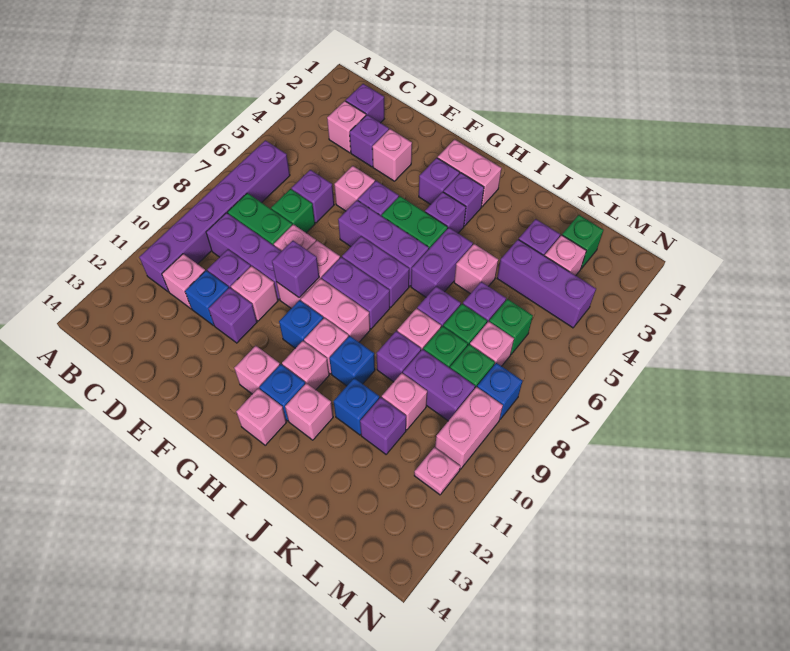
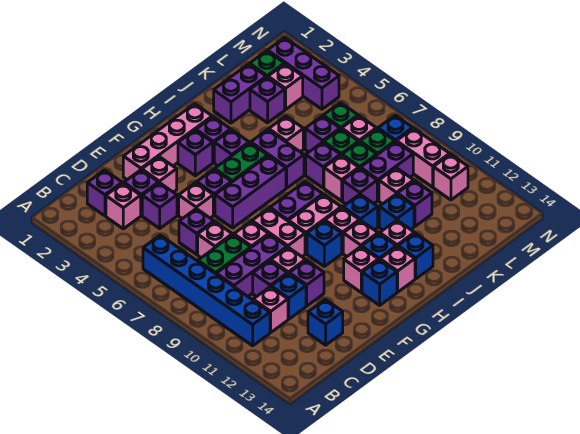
purple brick B6:B11 level 1 -> blue brick B6:B11 level 1
green brick D7 level 1 -> pink brick D7 level 1
none -> blue brick D13 level 1
purple brick F9 level 2 -> purple brick D4 level 1
pink brick G2:H2 level 1 -> pink brick E2:H2 level 1
purple brick G7:H7 level 1 -> purple brick J2:K2 level 1
none -> blue brick G13 level 1
none -> blue brick I13 level 1
purple brick K4:M4 level 1 -> purple brick M2:M4 level 1
pink plate M11 level 1 -> pink brick M11 level 1

